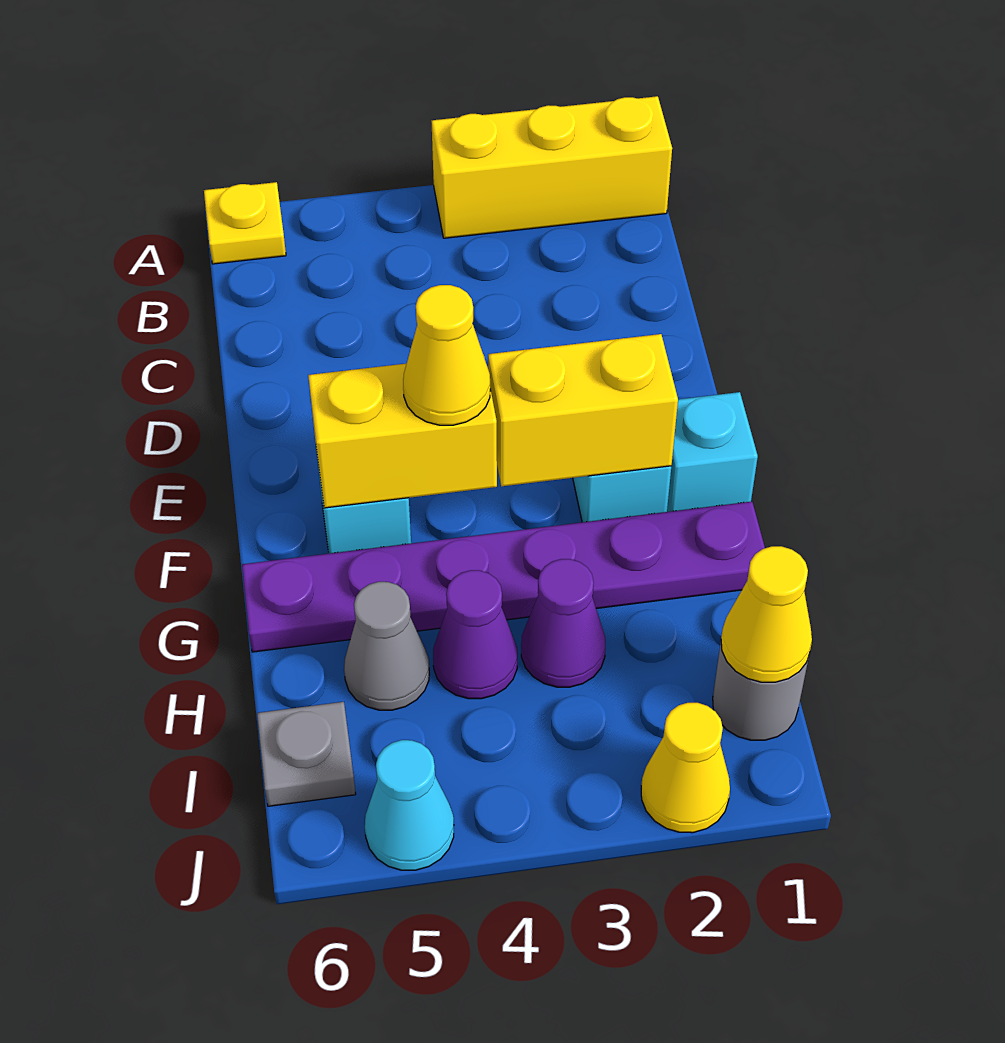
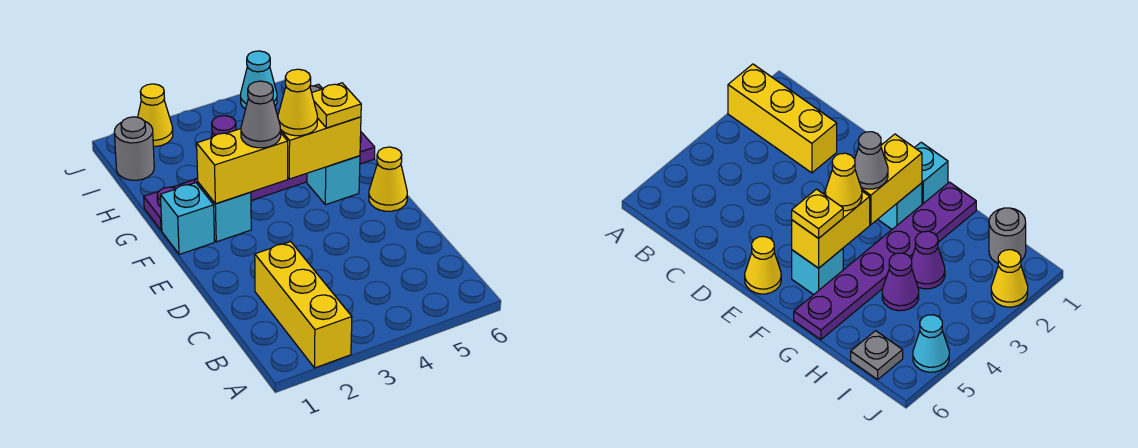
yellow brick A1:A3 level 1 -> yellow brick A2:C2 level 1
yellow plate A6 level 1 -> yellow plate F5 level 3
grey cone H5 level 1 -> grey cone F3 level 3
yellow cone I1 level 2 -> yellow cone E6 level 1

